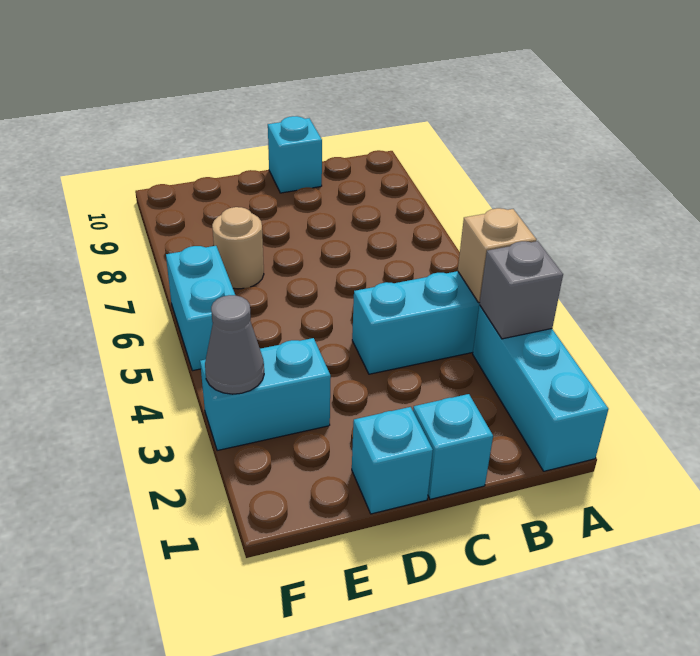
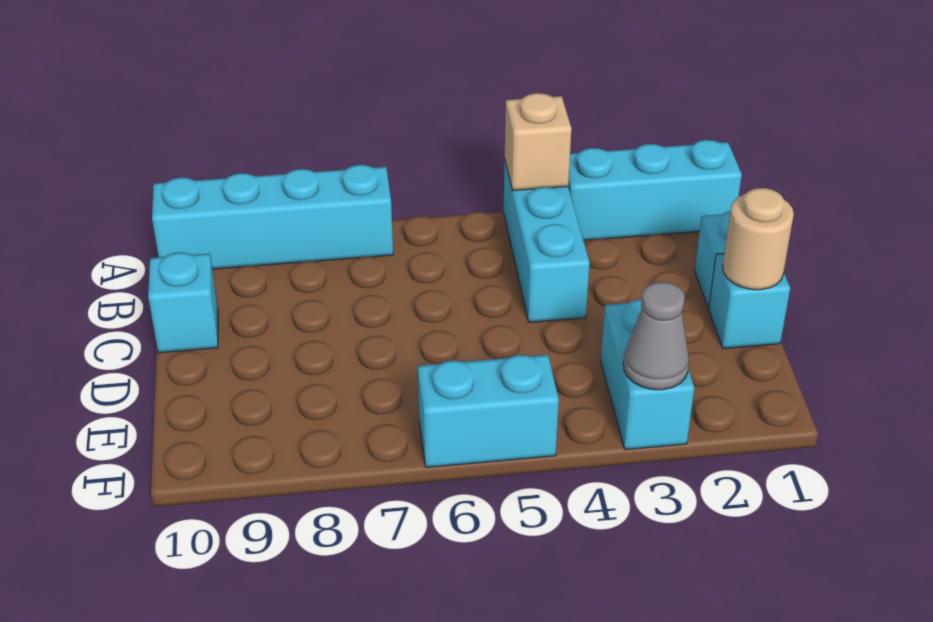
grey brick A3 level 2 -> none
none -> cyan brick A7:A10 level 1
tan round brick E7 level 1 -> tan round brick D1 level 2

